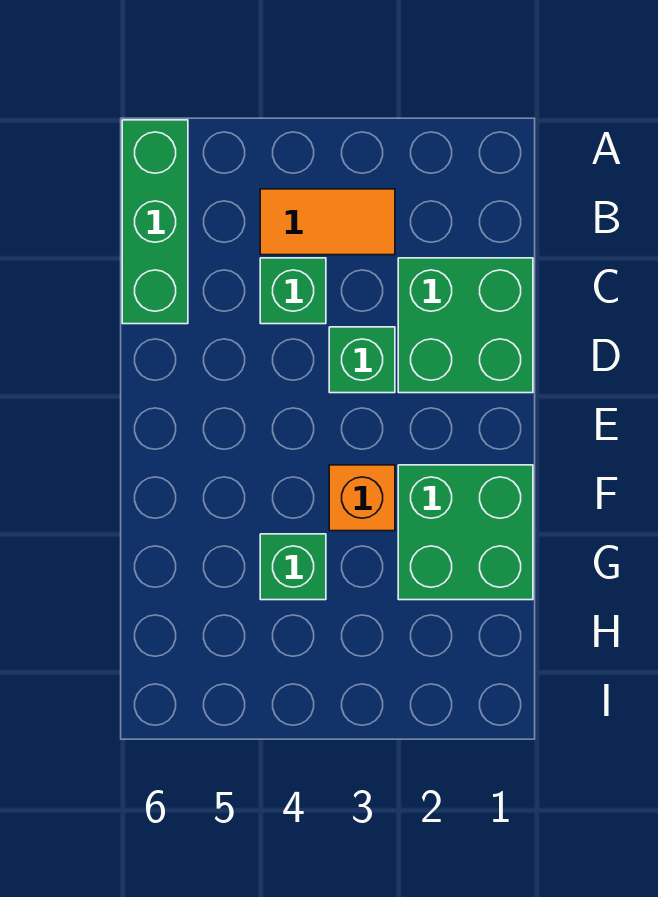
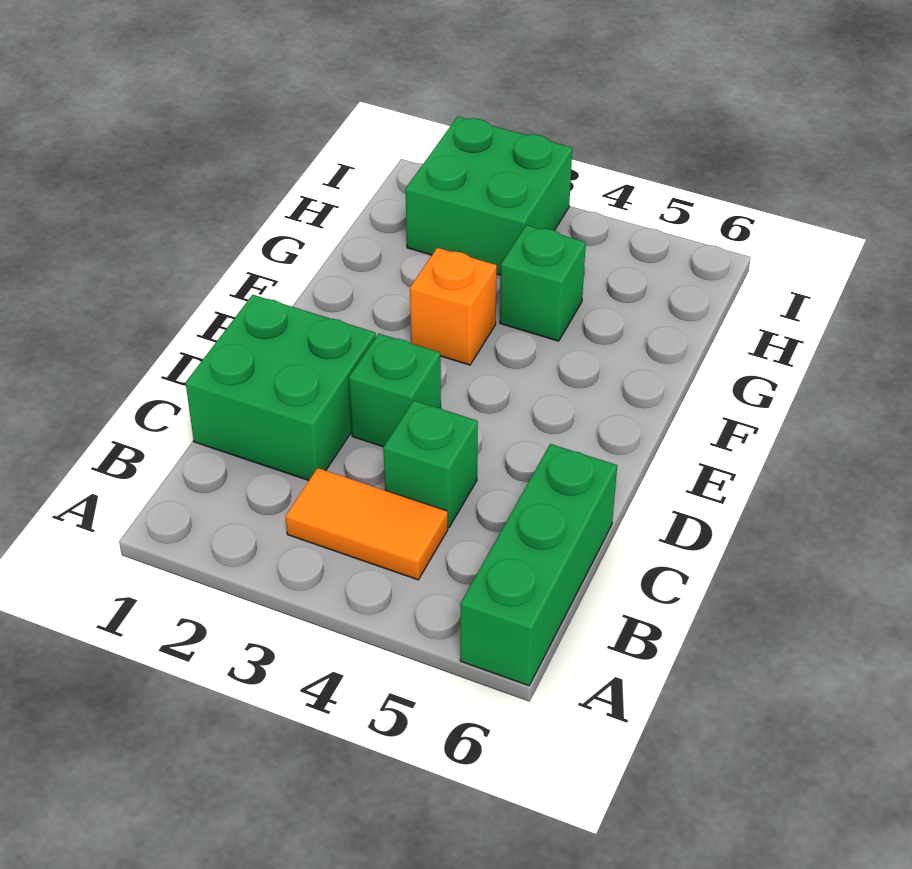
green brick F1:G2 level 1 -> green brick H2:I3 level 1

